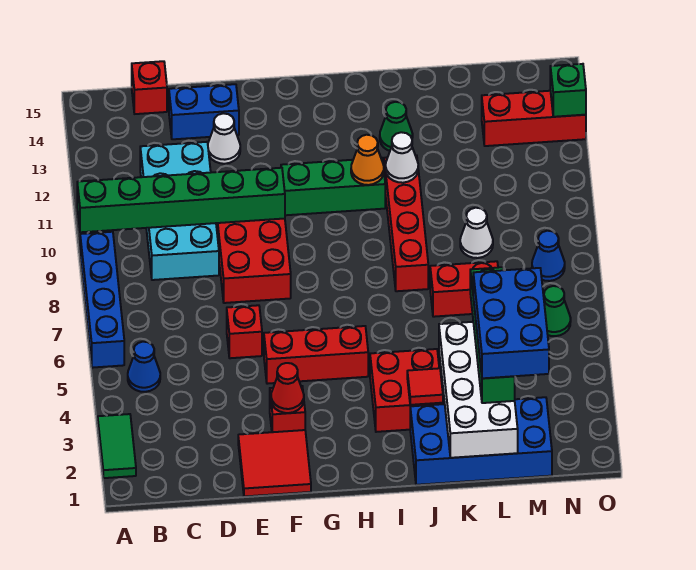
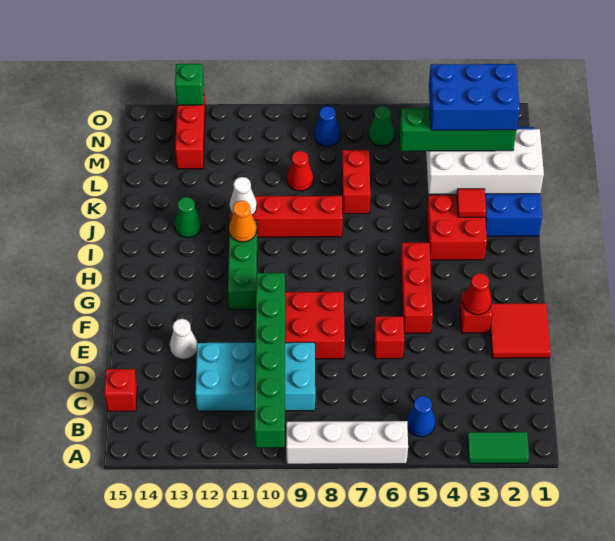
blue brick A6:A9 level 1 -> white brick A6:A9 level 1
blue brick D14:E14 level 1 -> none
white cone L9 level 1 -> red cone L9 level 1

